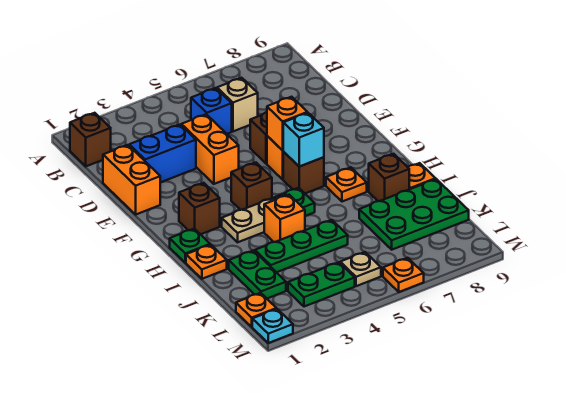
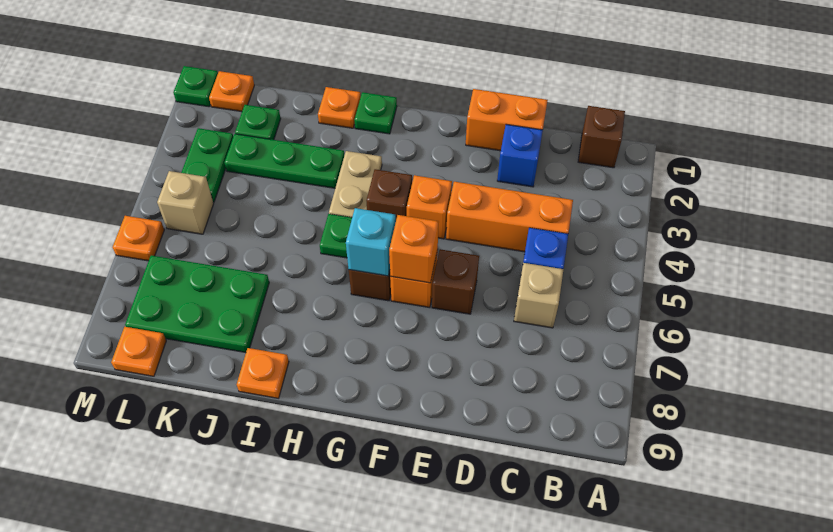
blue brick D2:D3 level 1 -> blue brick D2 level 1
orange brick D4:E4 level 1 -> orange brick C4:E4 level 1
brown brick G2 level 1 -> none
orange plate H7 level 1 -> orange plate L9 level 1
orange brick I4 level 1 -> orange brick F4 level 1
brown brick I8 level 1 -> none
green plate J2:K2 level 1 -> green plate K2 level 1
green plate J3:J5 level 1 -> green plate I3:K3 level 1
green plate J7:K9 level 1 -> green plate J7:L8 level 1
tan plate L5 level 1 -> tan brick L5 level 1
cyan plate M1 level 1 -> green plate M1 level 1

